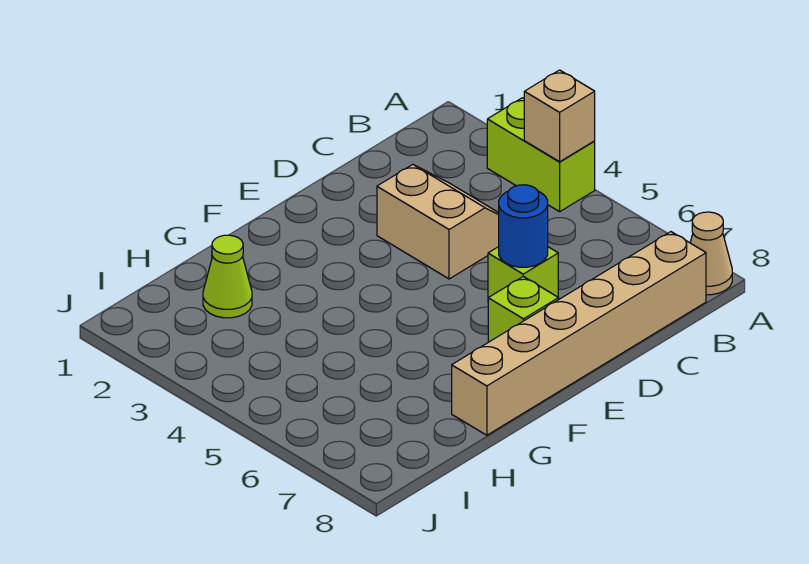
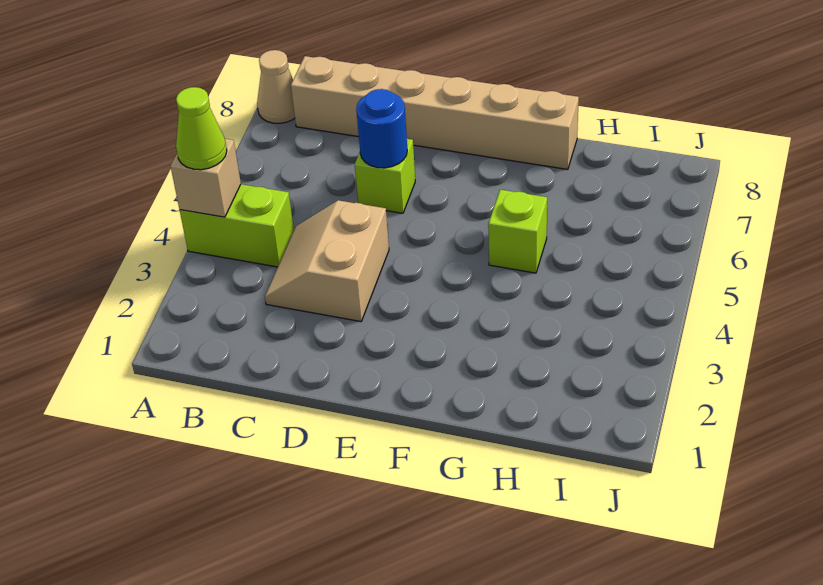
lime brick A3:A4 level 1 -> lime brick A4:B4 level 1
lime brick E7 level 1 -> lime brick G5 level 1
lime cone H2 level 1 -> lime cone A4 level 3

